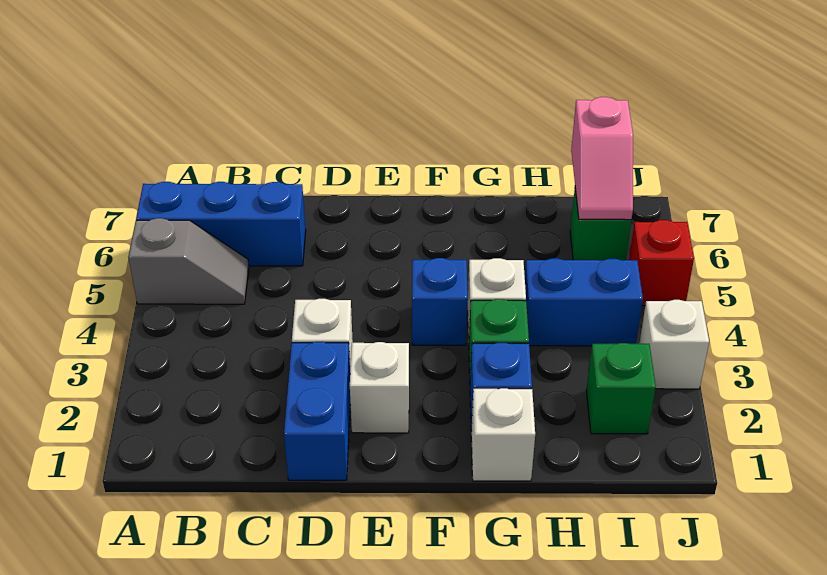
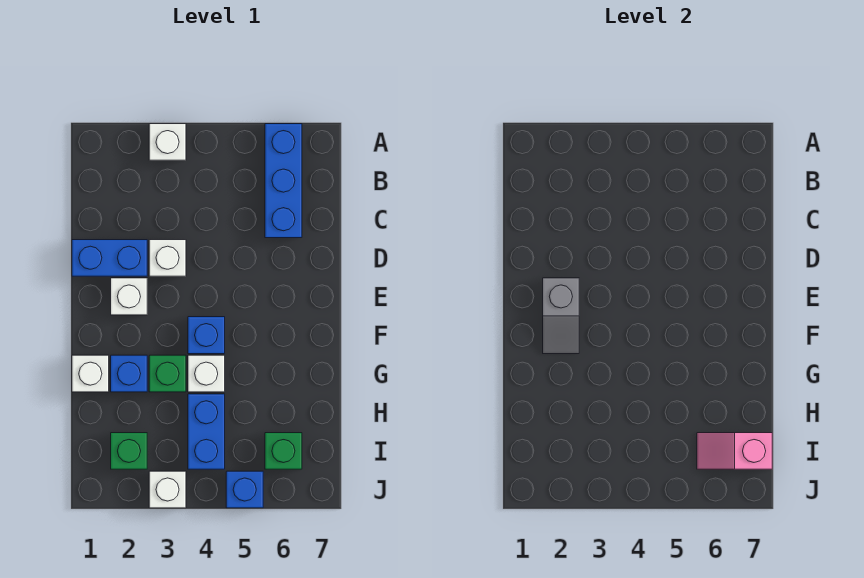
none -> white brick A3 level 1
grey slope A5:B5 level 1 top A -> grey slope E2:F2 level 2 top E
red brick J5 level 1 -> blue brick J5 level 1

